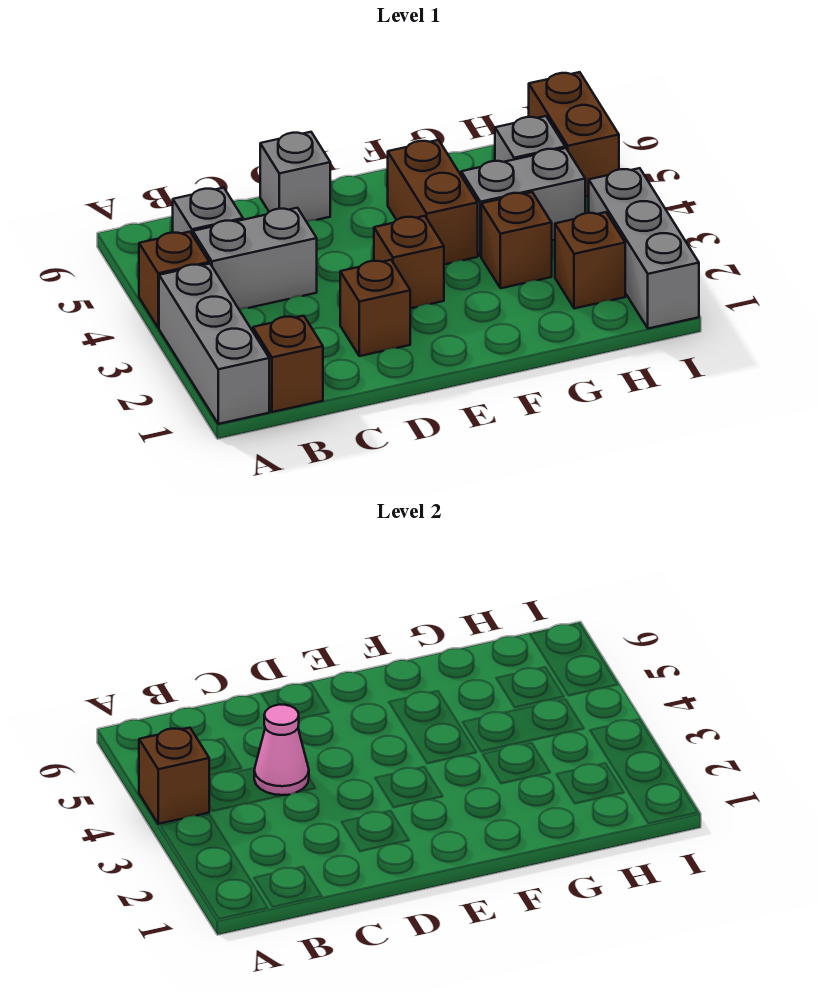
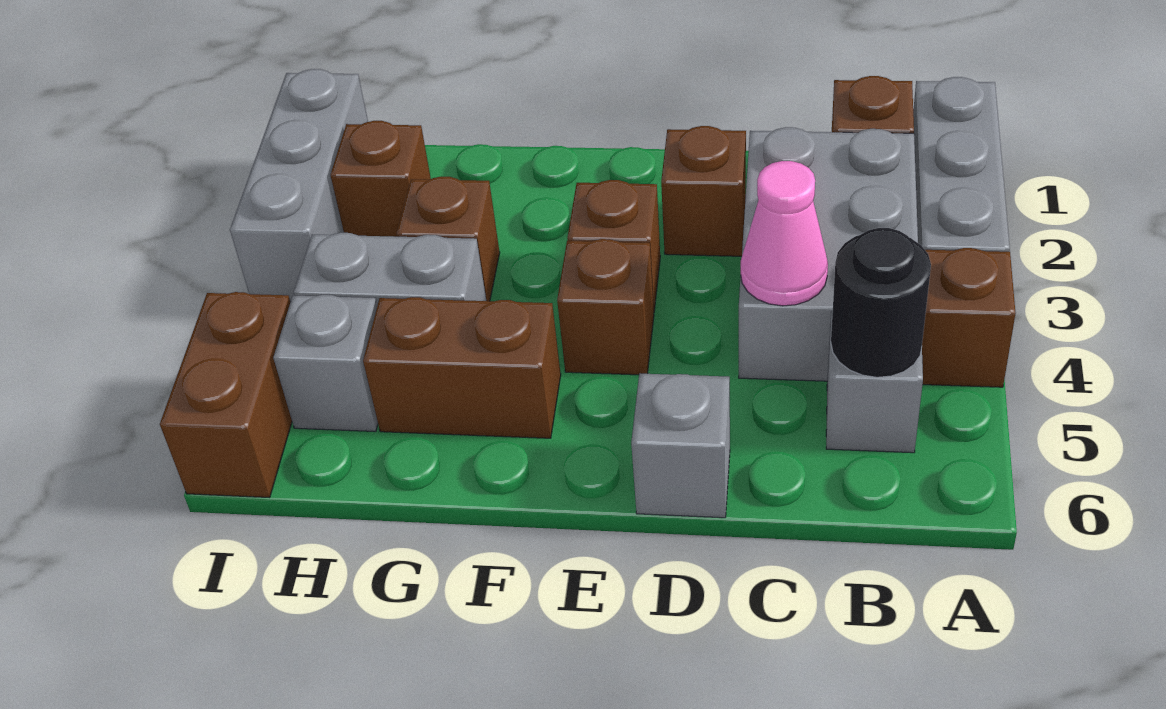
brown brick A4 level 2 -> brown brick E4 level 1
grey brick B4:C4 level 1 -> grey brick B2:C4 level 1
none -> black round brick B5 level 2
brown brick F4:F5 level 1 -> brown brick F5:G5 level 1

